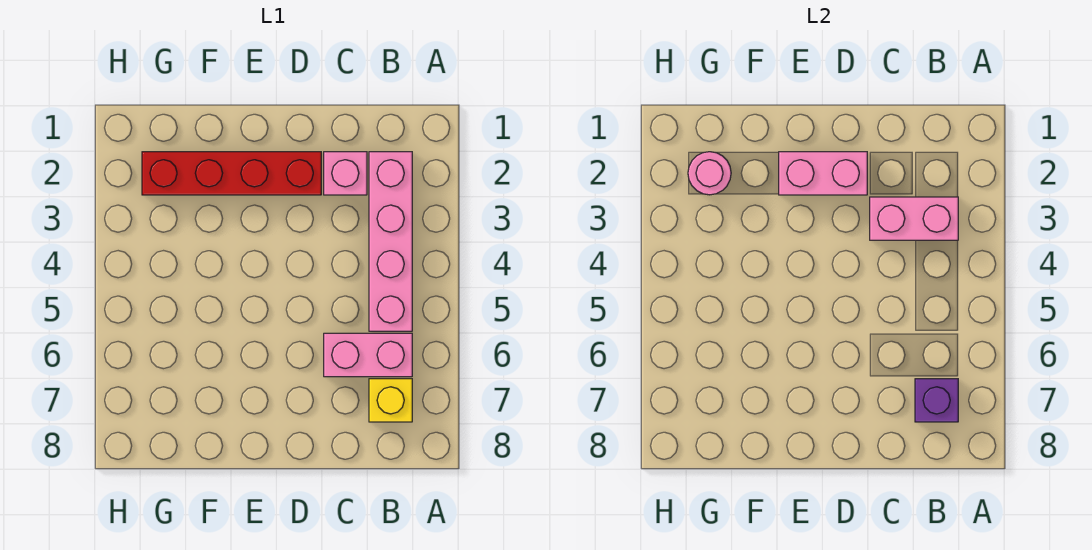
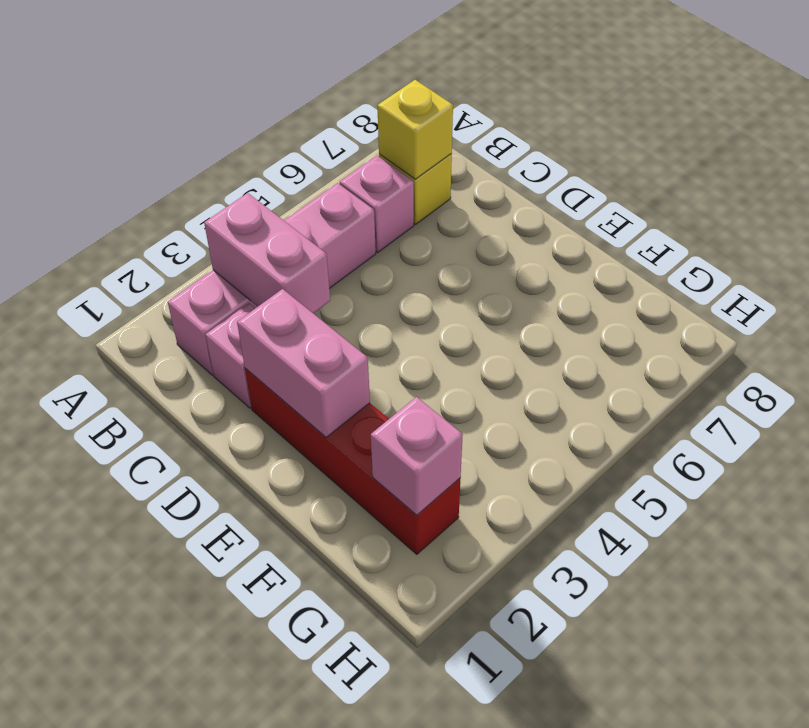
pink brick B6:C6 level 1 -> pink brick B6 level 1
purple brick B7 level 2 -> yellow brick B7 level 2
pink round brick G2 level 2 -> pink brick G2 level 2

